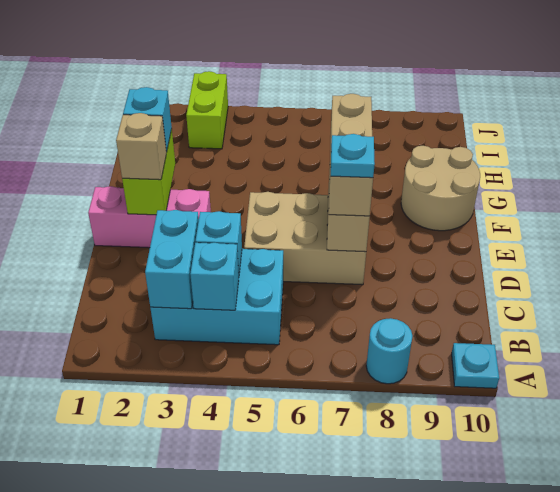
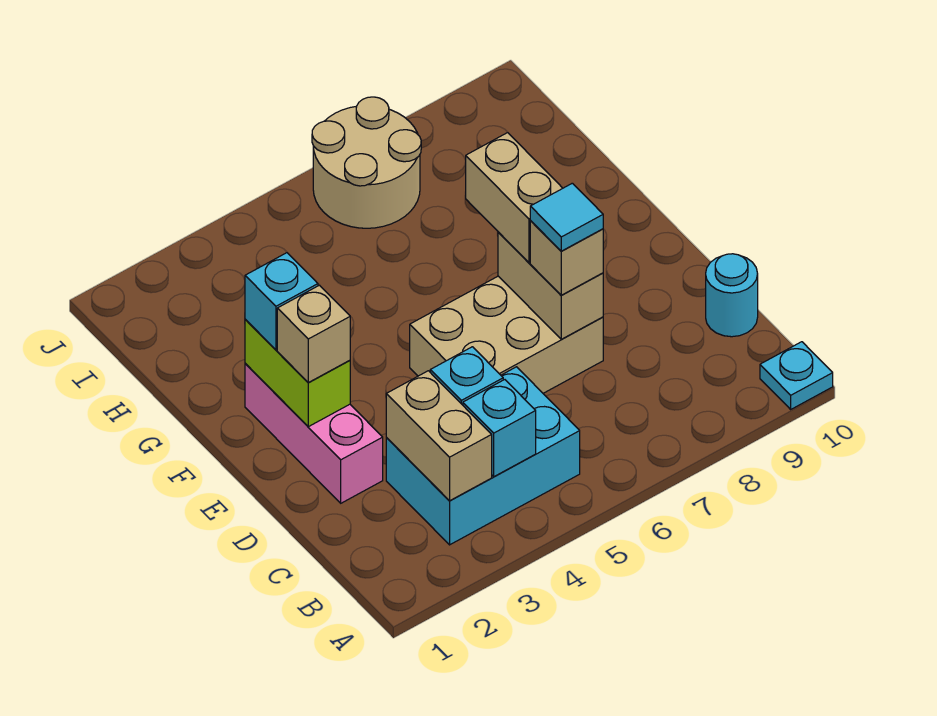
cyan round brick A8 level 1 -> cyan round brick C10 level 1
cyan brick B3:C3 level 2 -> tan brick B3:C3 level 2
cyan plate D7 level 4 -> cyan tile D7 level 4
pink brick E1:E3 level 1 -> pink brick D2:F2 level 1
tan round brick F9:G10 level 1 -> tan round brick I6:J7 level 1
lime brick I3:J3 level 1 -> none

